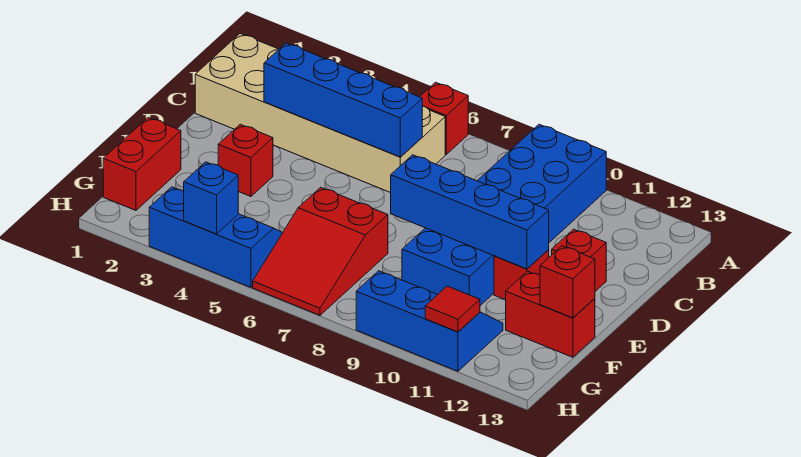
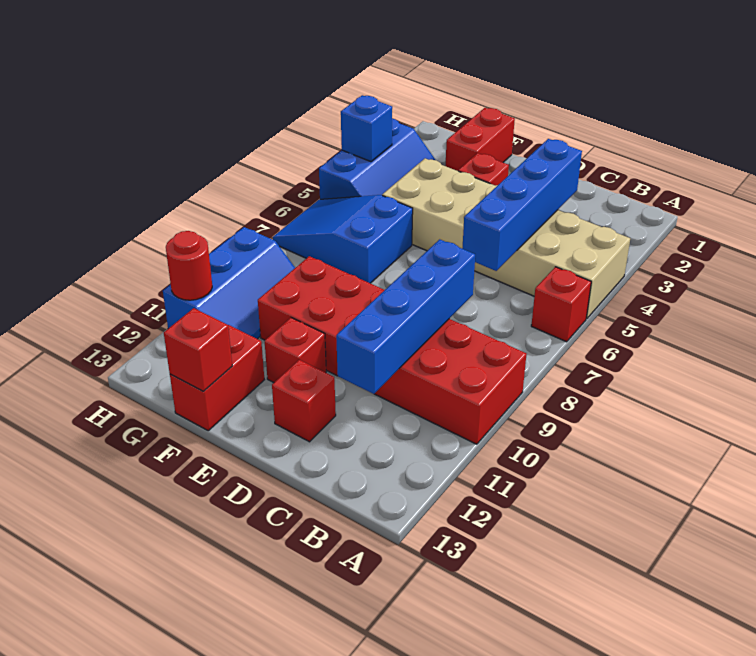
blue brick A9:F10 level 1 -> red brick A9:F10 level 1
tan brick B1:C6 level 1 -> tan brick A4:F5 level 1
blue brick E8:E11 level 2 -> blue brick C8:C11 level 2
red brick F1:G1 level 1 -> red brick F1:F2 level 1
red slope F6:H7 level 1 top F -> blue slope F6:H7 level 1 top F
red tile H11 level 2 -> red round brick H11 level 2

